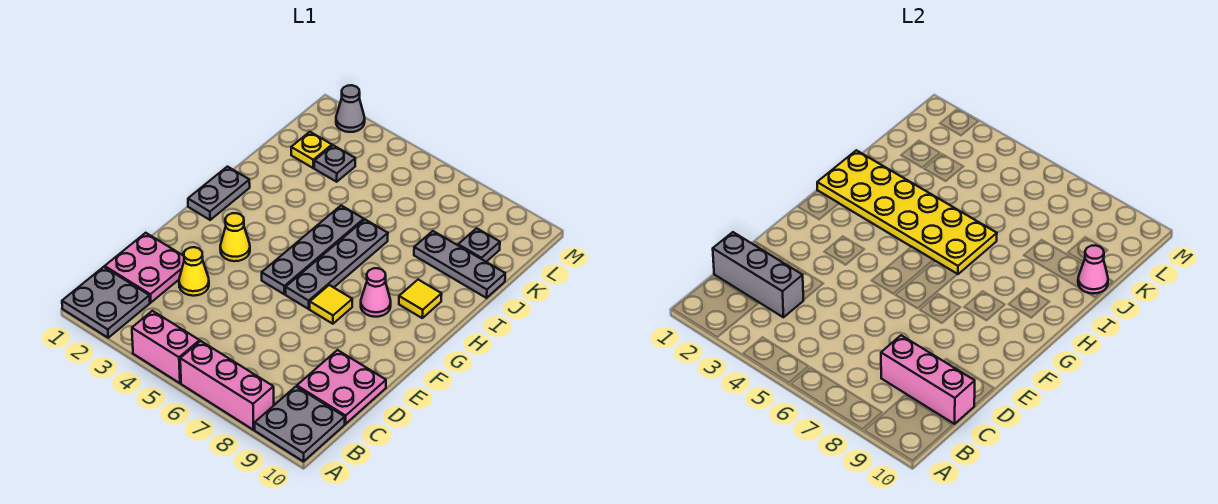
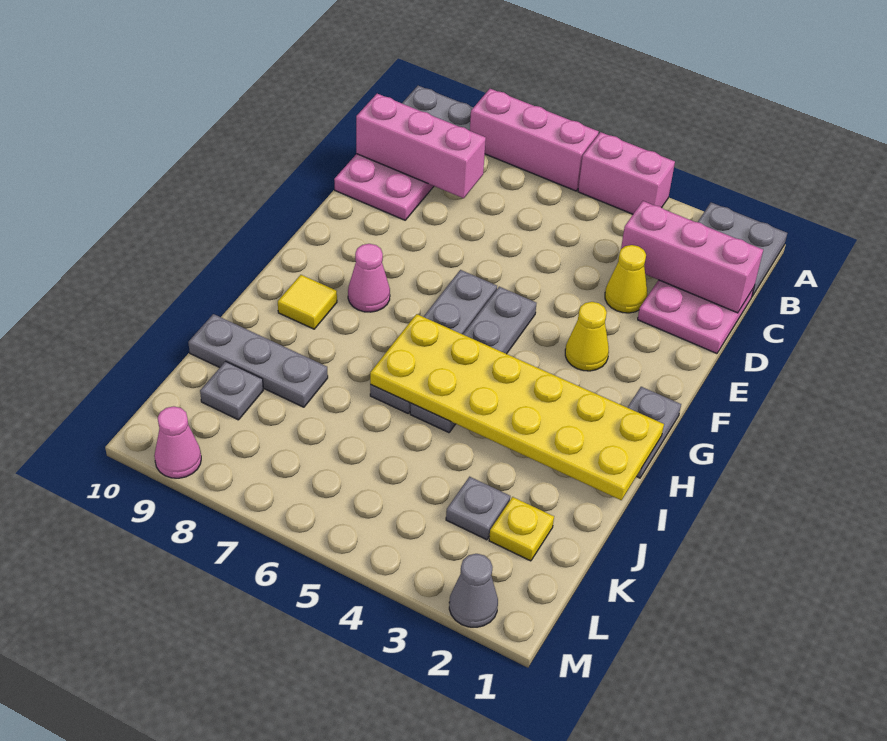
grey brick C1:C3 level 2 -> pink brick C1:C3 level 2
yellow tile F7 level 1 -> none
pink cone J10 level 2 -> pink cone M9 level 1

